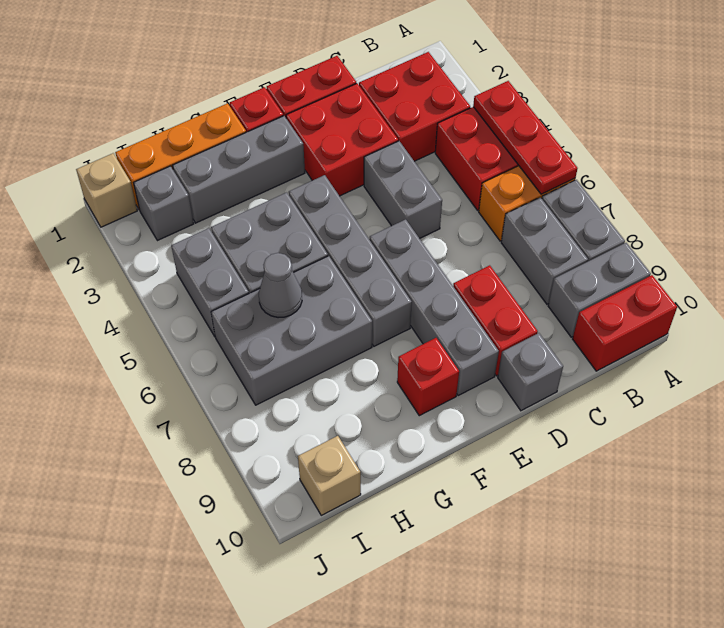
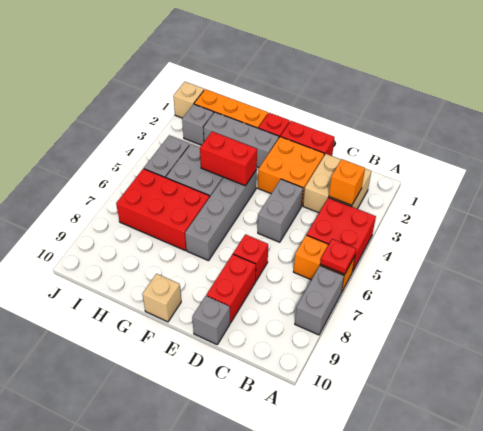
red plate A4:A6 level 2 -> red plate A6 level 2
grey brick A9:B9 level 1 -> none
red brick A10:B10 level 1 -> red brick F4:G4 level 2
red brick B2:C3 level 1 -> tan brick B2:C3 level 1
none -> orange brick B3 level 2
grey brick B7:B8 level 1 -> none
red brick D2:E3 level 1 -> orange brick D2:E3 level 1
grey brick E6:E9 level 1 -> none
red brick F9 level 1 -> red brick D7 level 1
grey brick G6:I7 level 1 -> red brick G6:I7 level 1
grey cone H6 level 2 -> none
tan brick I10 level 1 -> tan brick F10 level 1

